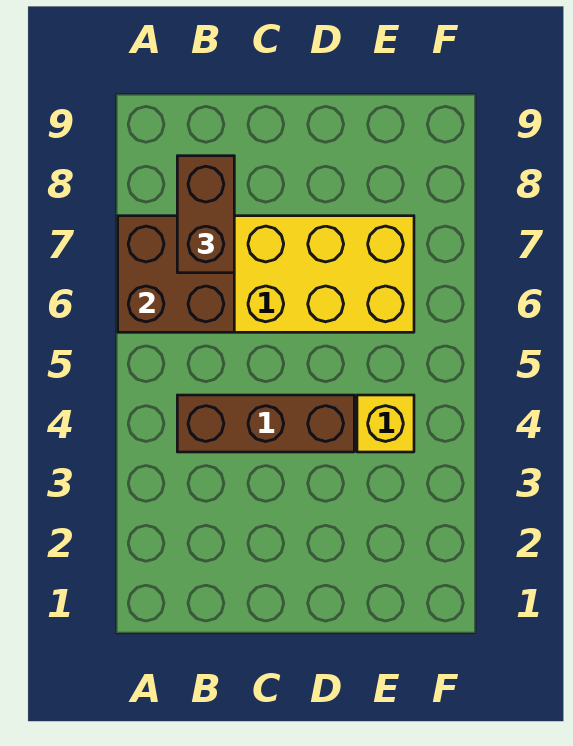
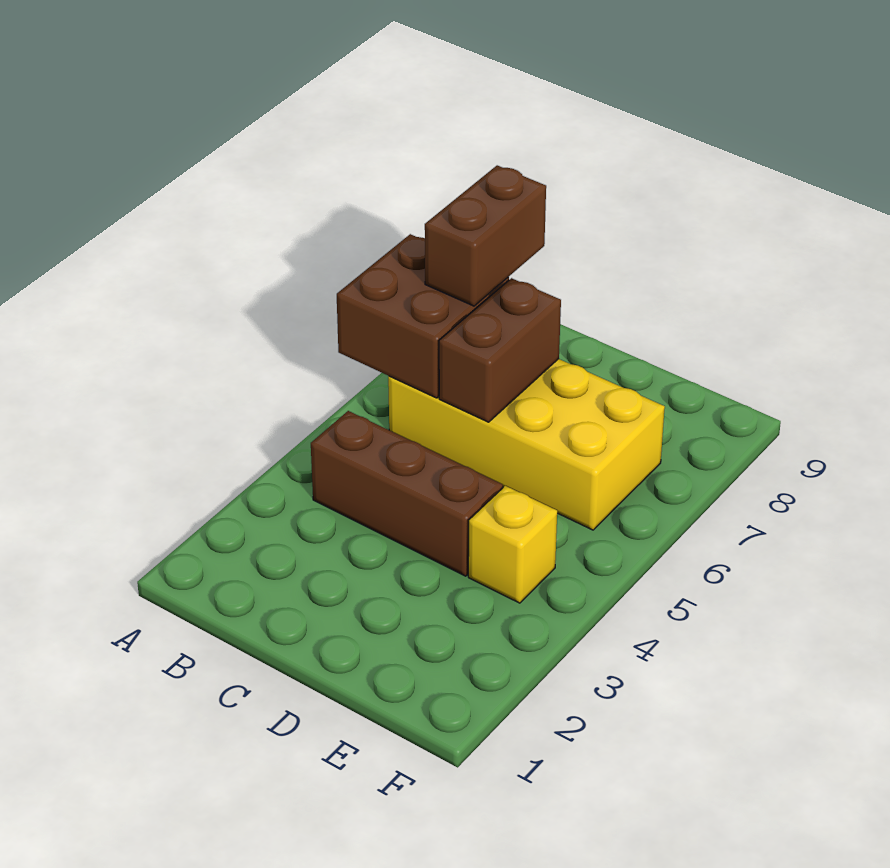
none -> brown brick C6:C7 level 2

